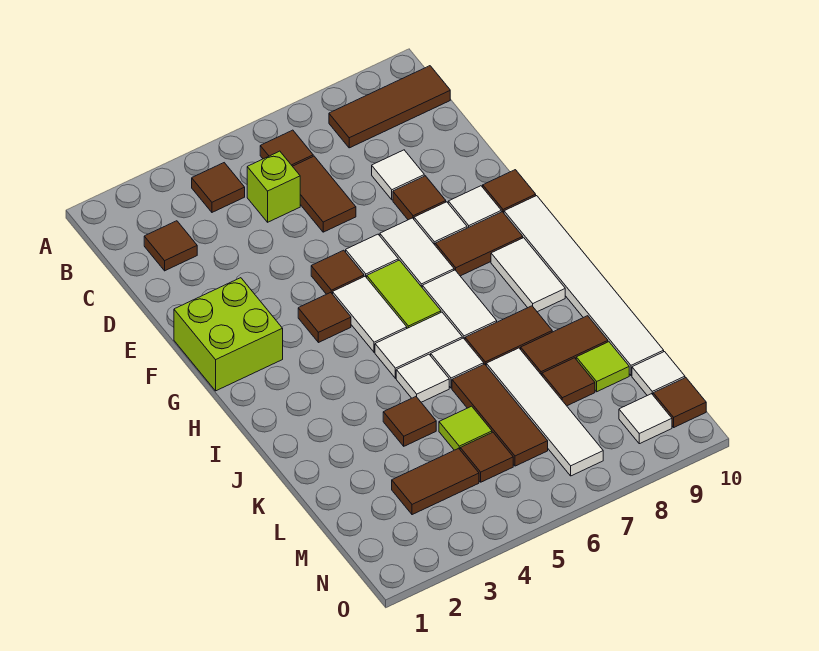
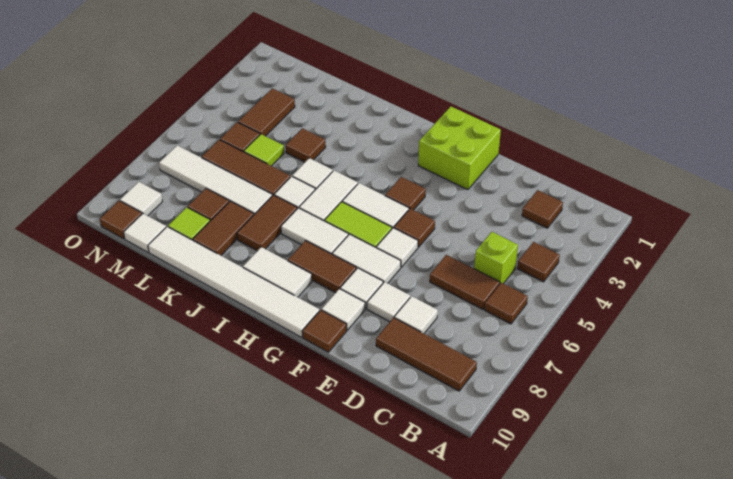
brown tile B8:B10 level 1 -> brown tile B9:D9 level 1
brown tile E8 level 1 -> white tile E8 level 1
brown tile G8:G9 level 1 -> brown tile G8:H8 level 1

